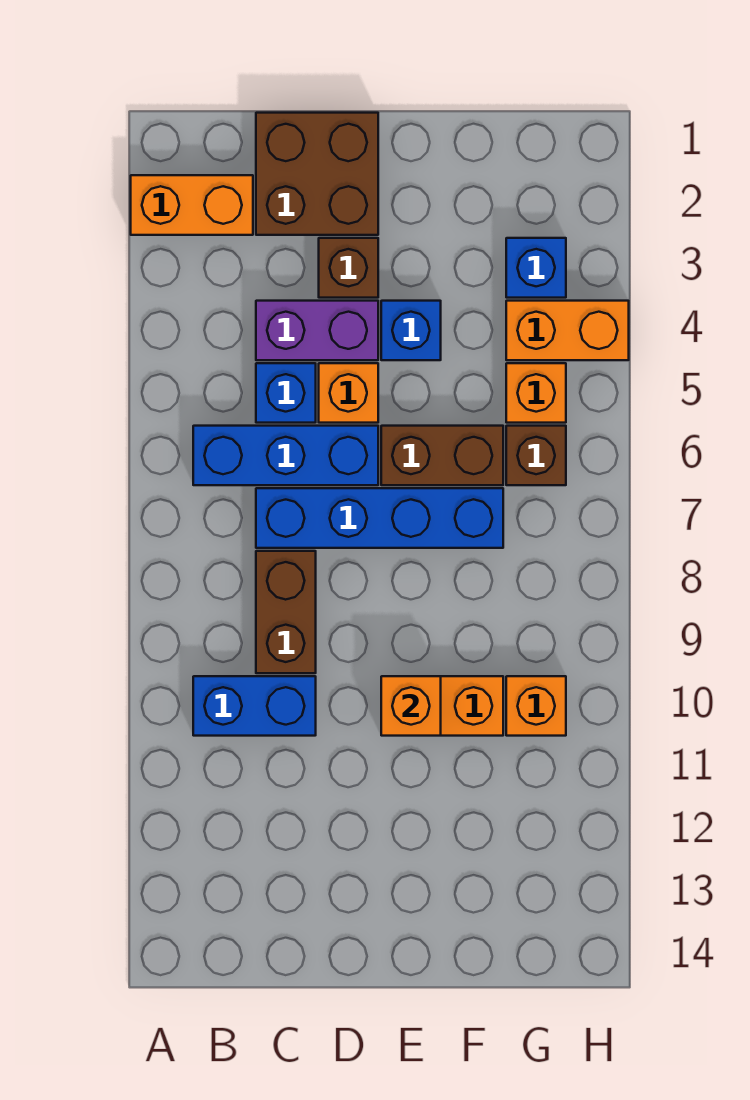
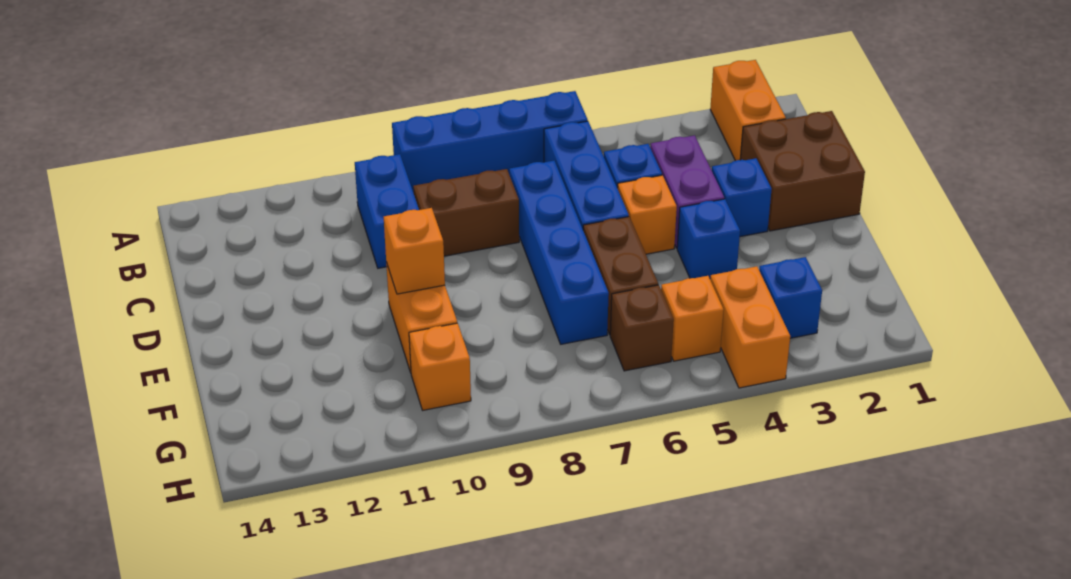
none -> blue brick A6:A9 level 1
brown brick D3 level 1 -> blue brick D3 level 1

